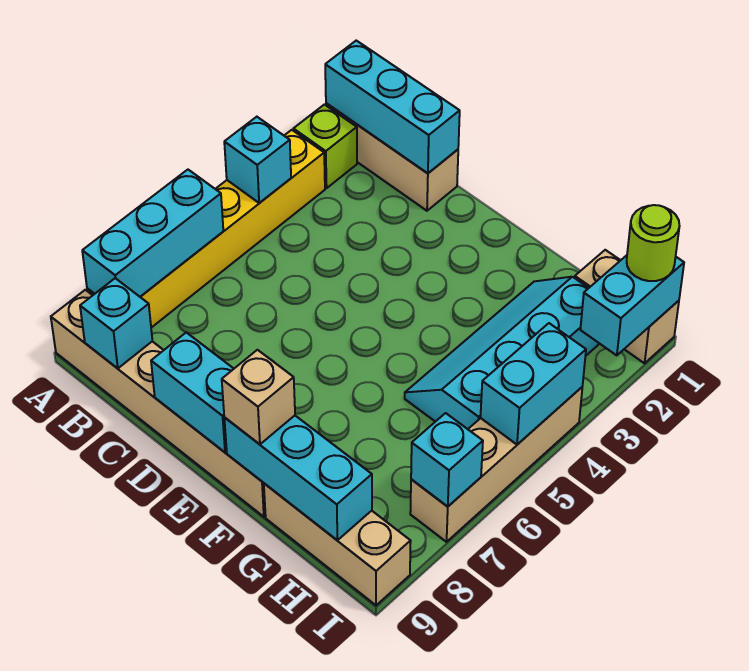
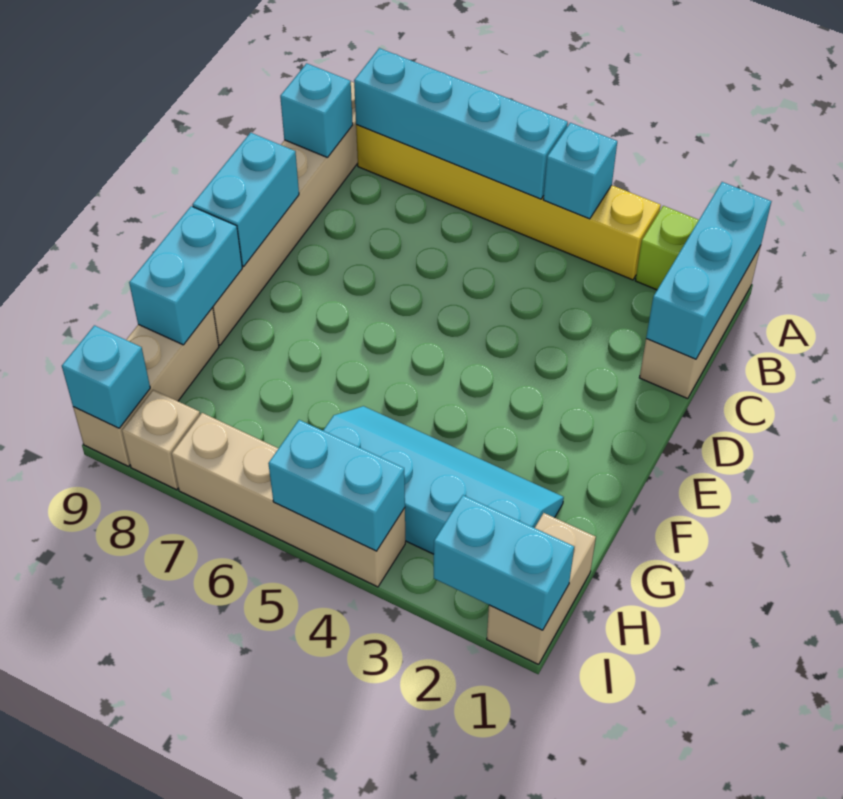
cyan brick A6:A8 level 2 -> cyan brick A5:A8 level 2
cyan brick F9:H9 level 2 -> cyan brick F9:G9 level 2
tan brick F9 level 3 -> tan brick I8 level 1
lime round brick I1 level 3 -> none
cyan brick I7 level 2 -> cyan brick I9 level 2

